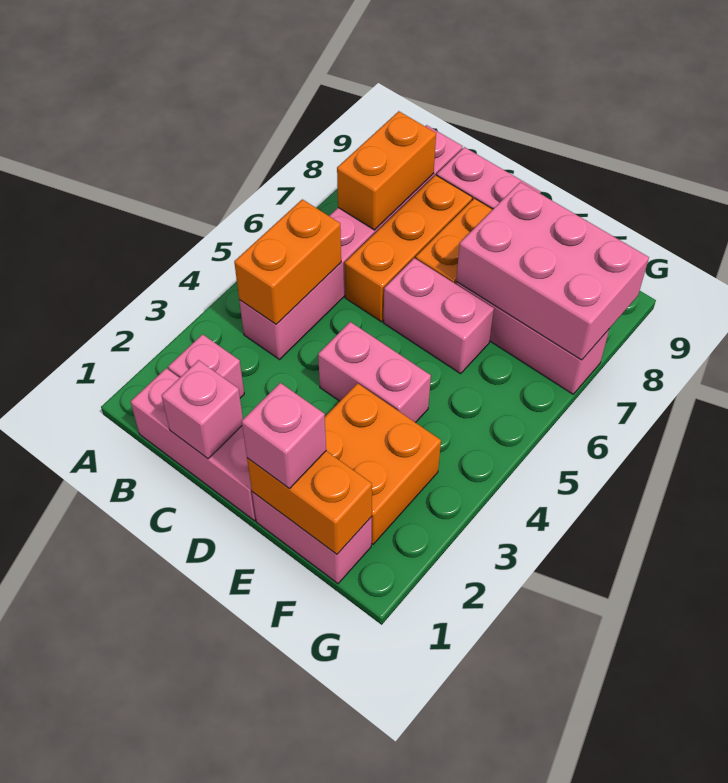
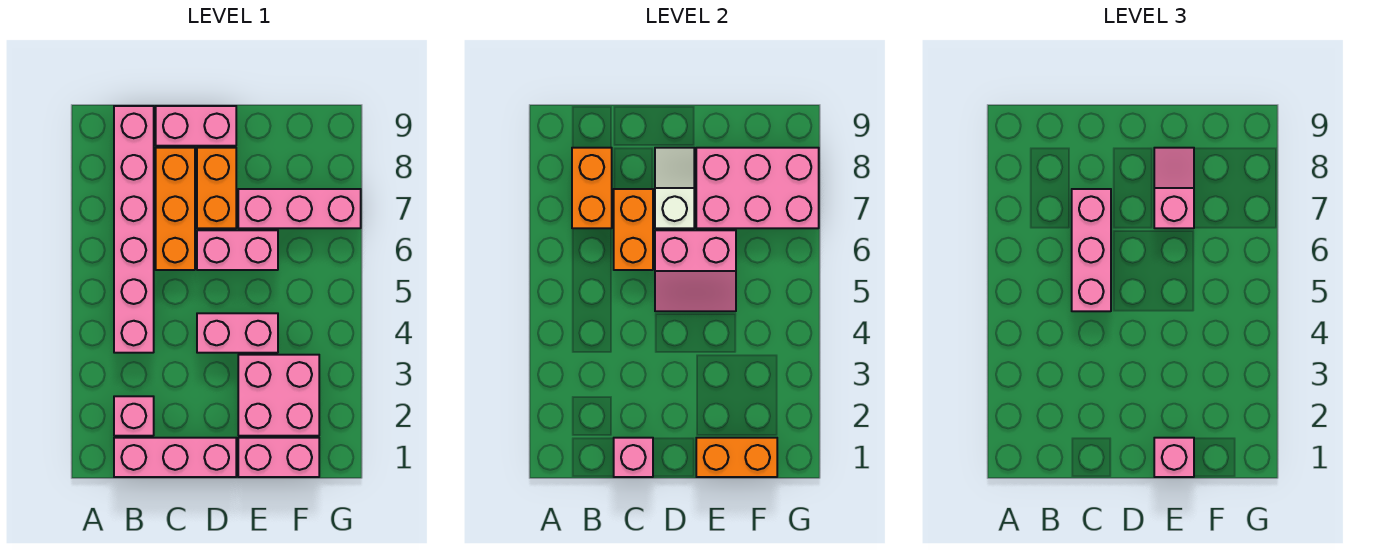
orange brick B4:B5 level 2 -> orange brick C6:C7 level 2
none -> pink brick C5:C7 level 3
none -> pink slope D5:E6 level 2 top 6
none -> white slope D7:D8 level 2 top 7
orange brick E2:F3 level 1 -> pink brick E2:F3 level 1
none -> pink slope E7:E8 level 3 top 7

